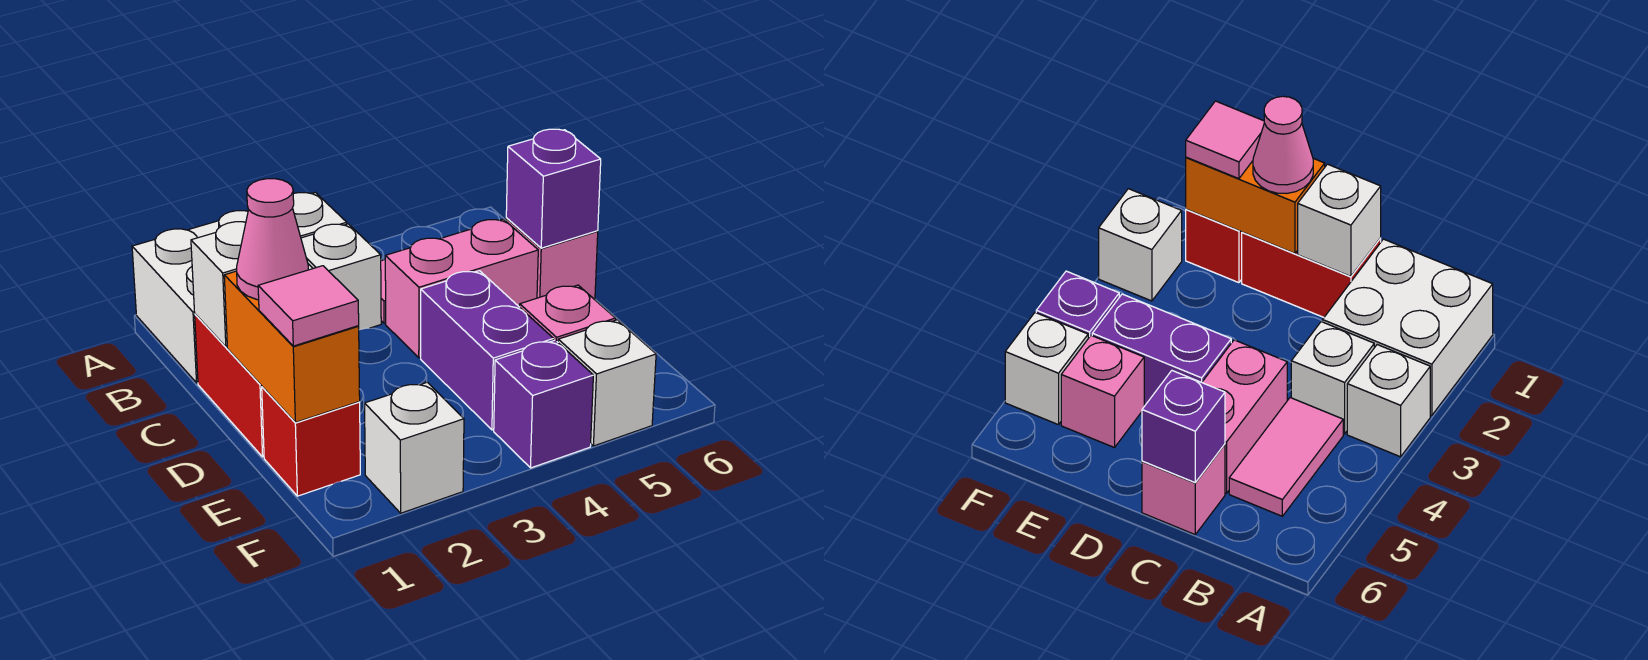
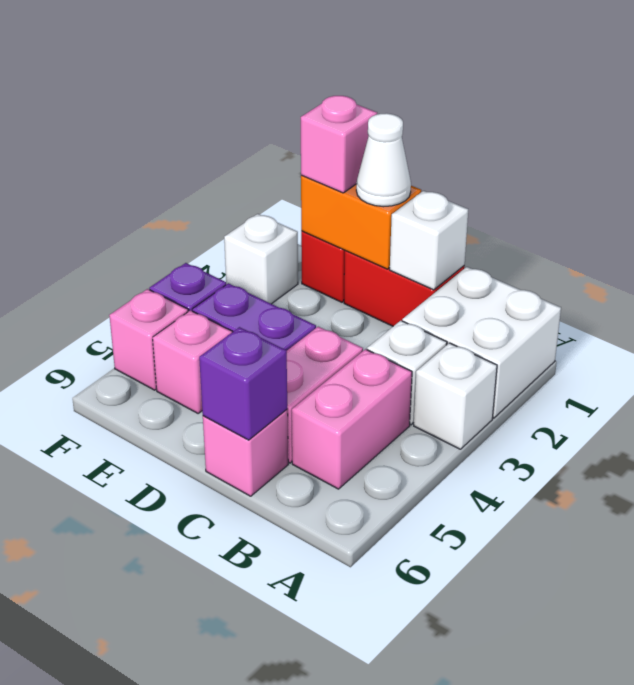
pink tile B4:B5 level 1 -> pink brick B4:B5 level 1
pink cone D1 level 3 -> white cone D1 level 3
pink tile E1 level 3 -> pink brick E1 level 3
white brick F5 level 1 -> pink brick F5 level 1

